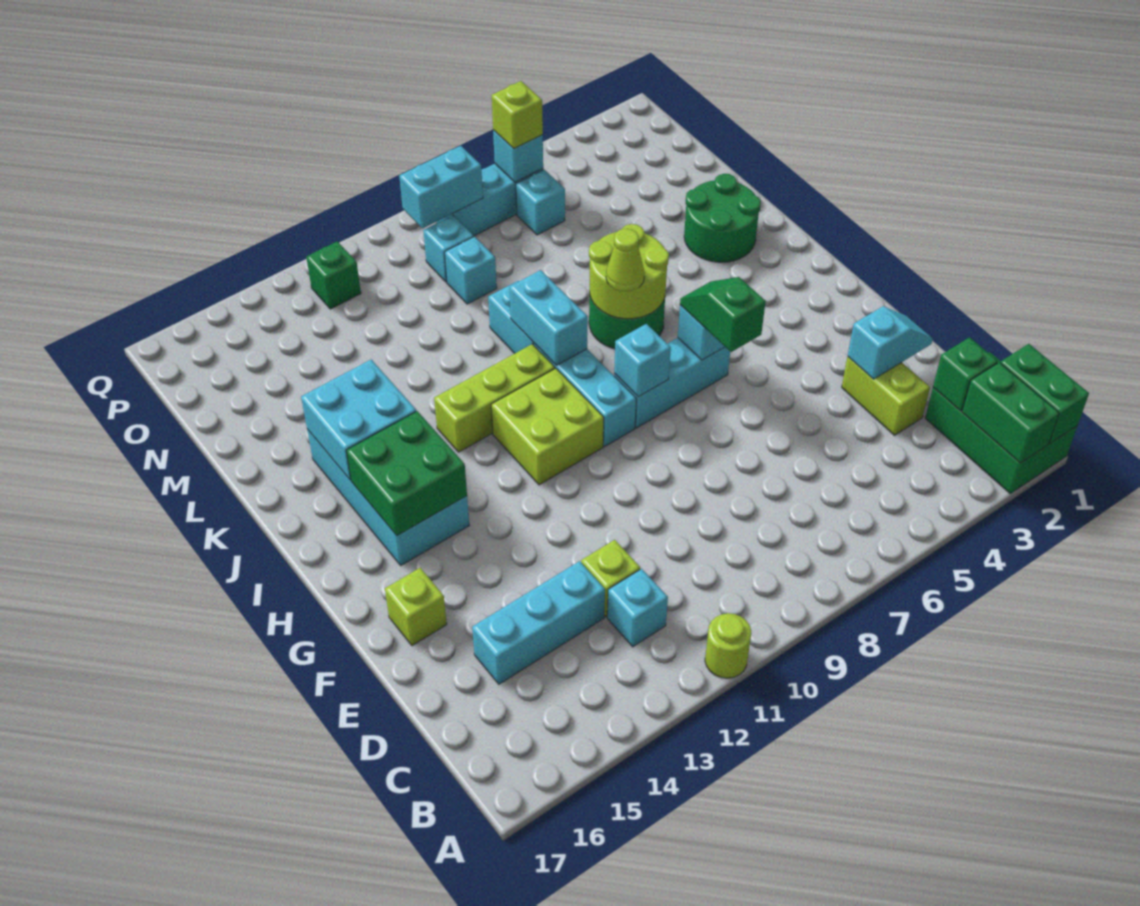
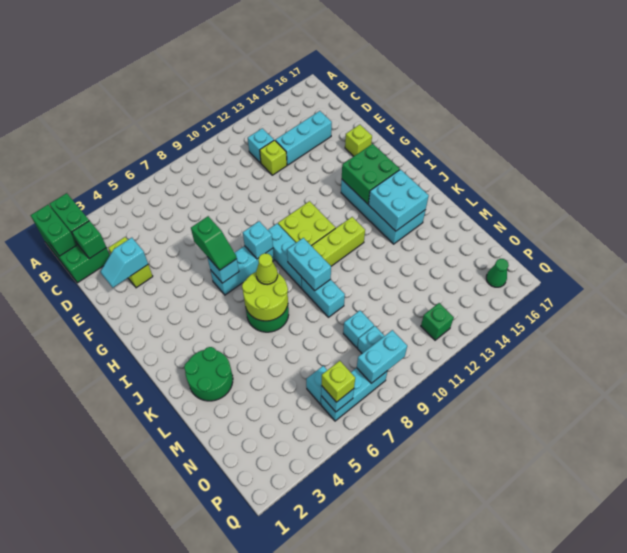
lime round brick A11 level 1 -> none
none -> green cone P16 level 1

